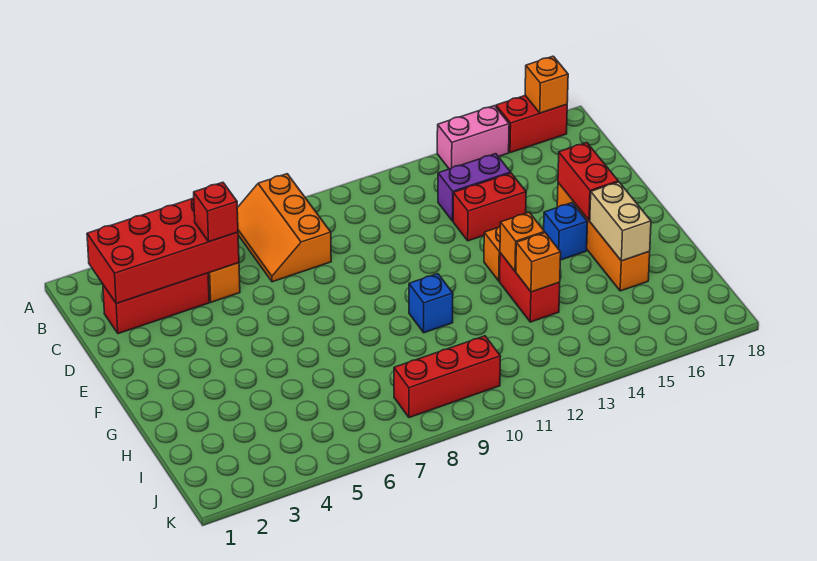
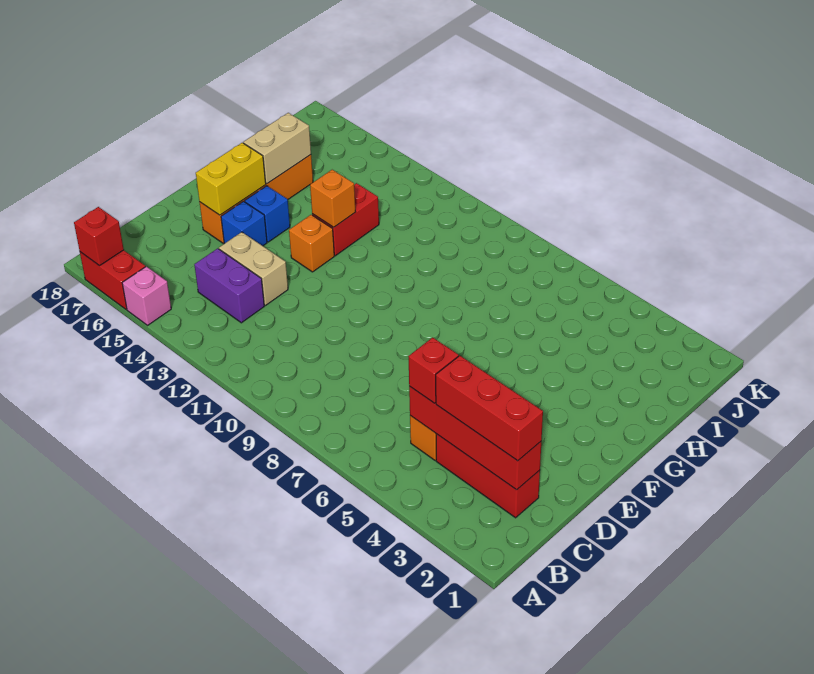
orange slope A7:C8 level 1 top 8 -> none
pink brick A14:A15 level 1 -> pink brick A15 level 1
orange brick A17 level 2 -> red brick A17 level 2
red brick B2:C5 level 2 -> red brick C2:C5 level 2
red brick D13:D14 level 1 -> tan brick D13:D14 level 1
red brick E16:F16 level 2 -> yellow brick E16:F16 level 2
blue brick G10 level 1 -> blue brick E15 level 1
orange brick H13 level 2 -> none
red brick J8:J10 level 1 -> red brick C2:C4 level 3

